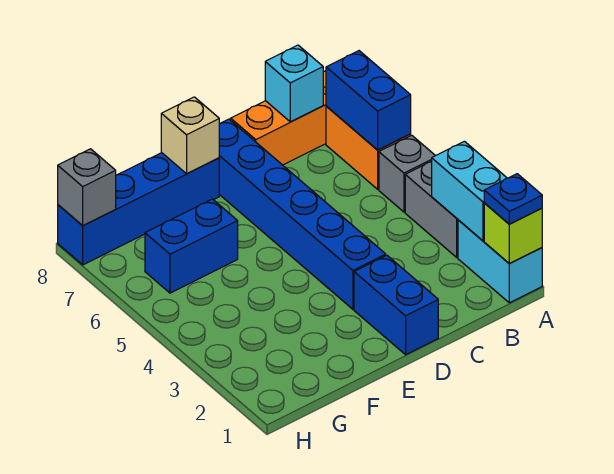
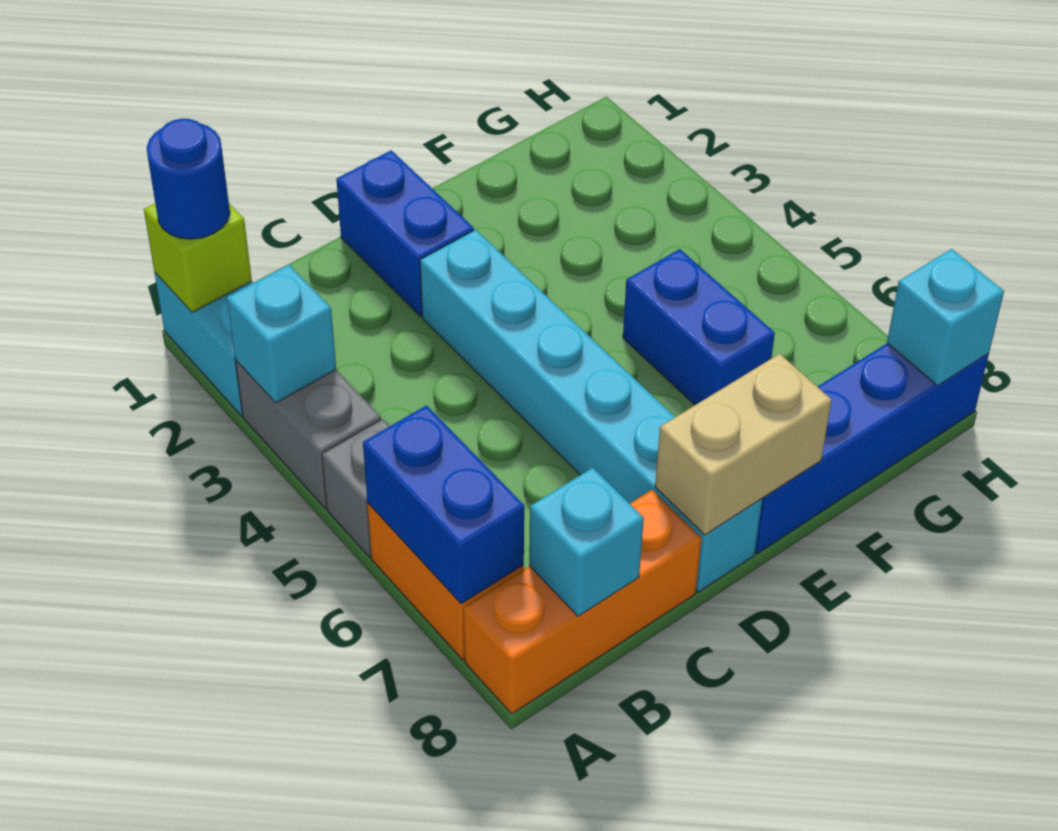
blue plate A1 level 3 -> blue round brick A1 level 3
cyan brick A2:A3 level 2 -> cyan brick A3 level 2
blue brick D3:D8 level 1 -> cyan brick D3:D8 level 1
tan brick E8 level 2 -> tan brick D8:E8 level 2
blue brick F6:G6 level 1 -> blue brick F5:F6 level 1
grey brick H8 level 2 -> cyan brick H8 level 2

